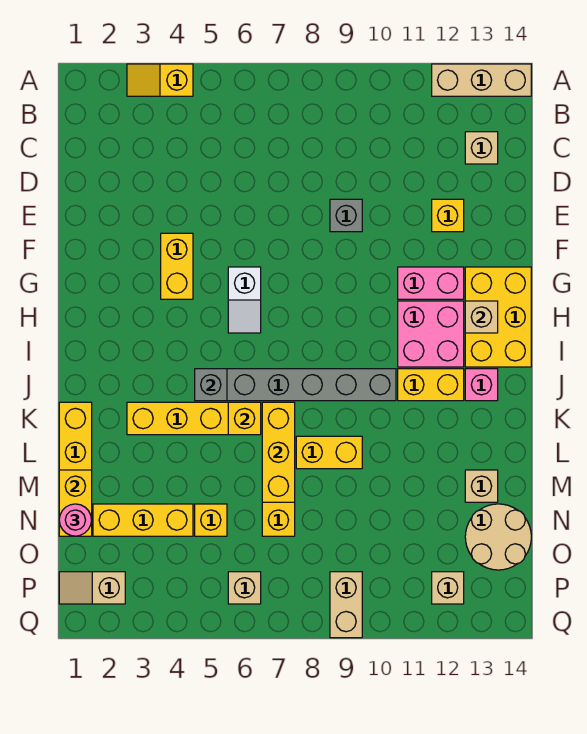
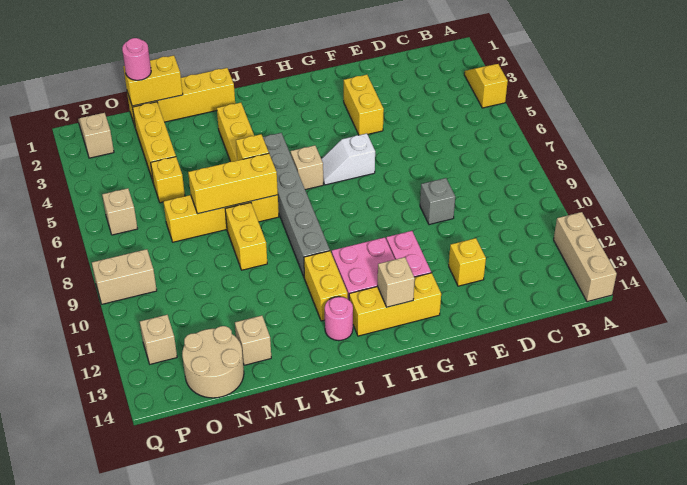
tan brick C13 level 1 -> tan brick I6 level 1
yellow brick F4:G4 level 1 -> yellow brick F3:F4 level 1
yellow brick G13:I14 level 1 -> yellow brick G13:I13 level 1
grey brick J5 level 2 -> none
pink brick J13 level 1 -> pink round brick J13 level 1

